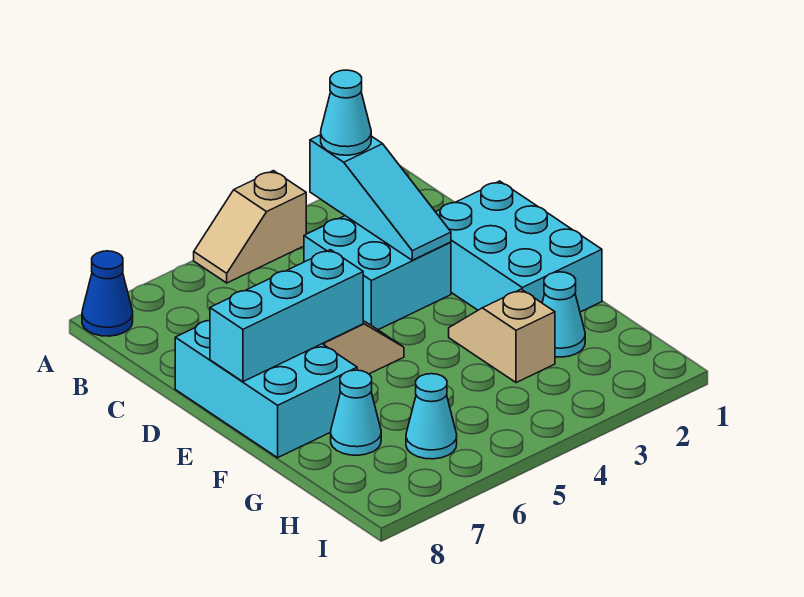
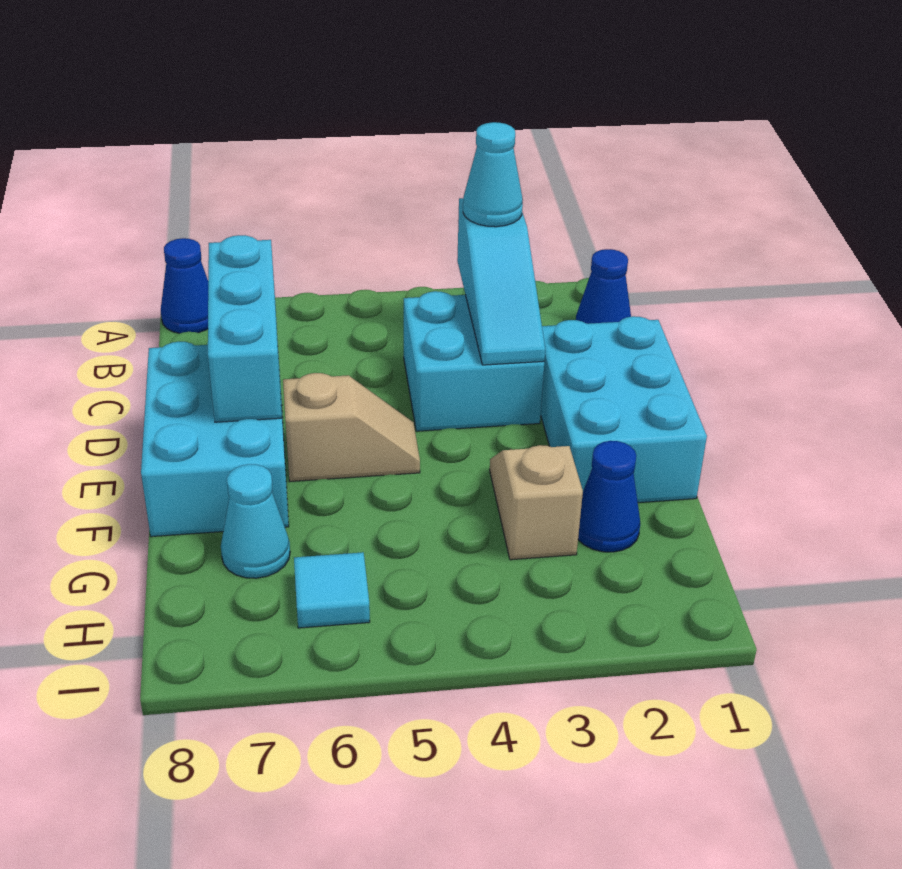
tan slope A4:A5 level 1 top 4 -> none
none -> blue cone B1 level 1
cyan brick E6:E8 level 2 -> cyan brick C7:E7 level 2
cyan cone G2 level 1 -> blue cone G2 level 1
cyan cone H6 level 1 -> cyan tile H6 level 1

